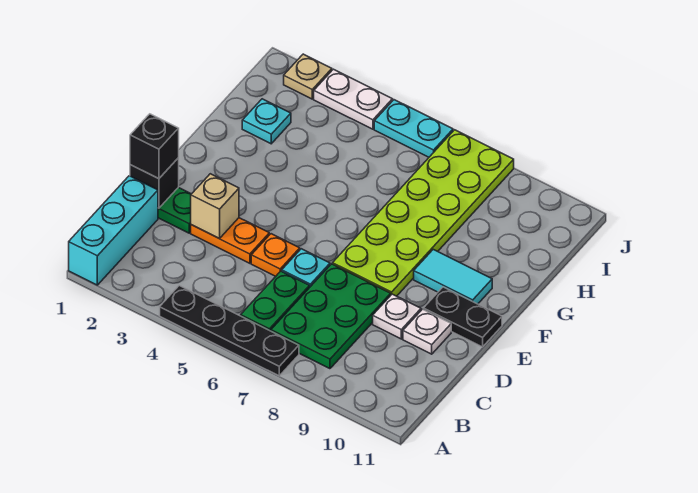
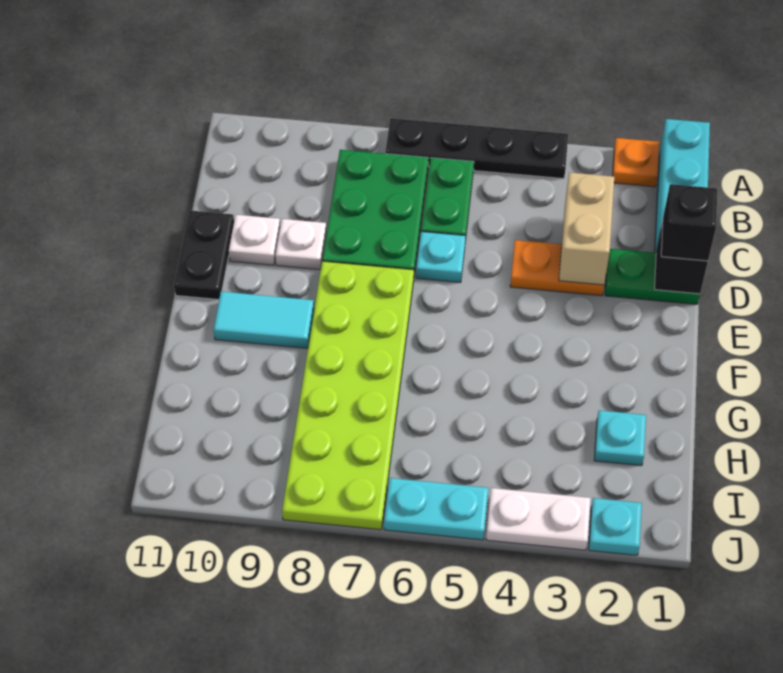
tan brick D3 level 2 -> tan brick C3:D3 level 2
orange plate D5 level 1 -> orange plate A2 level 1
black plate E10:E11 level 1 -> black plate D11:E11 level 1
tan plate J2 level 1 -> cyan plate J2 level 1

